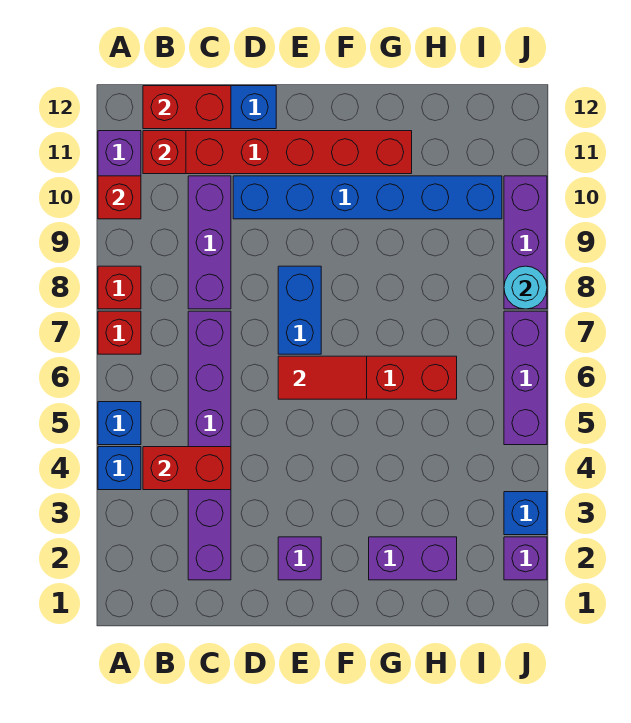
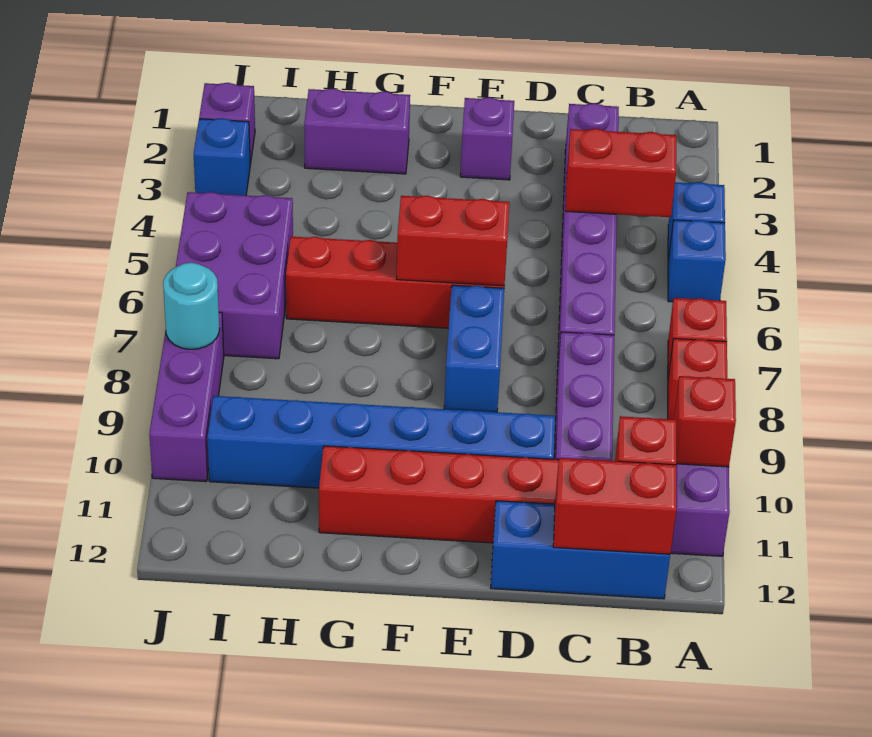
red tile E6:F6 level 2 -> red brick E6:F6 level 2
purple brick J5:J7 level 1 -> purple brick I5:J7 level 1

